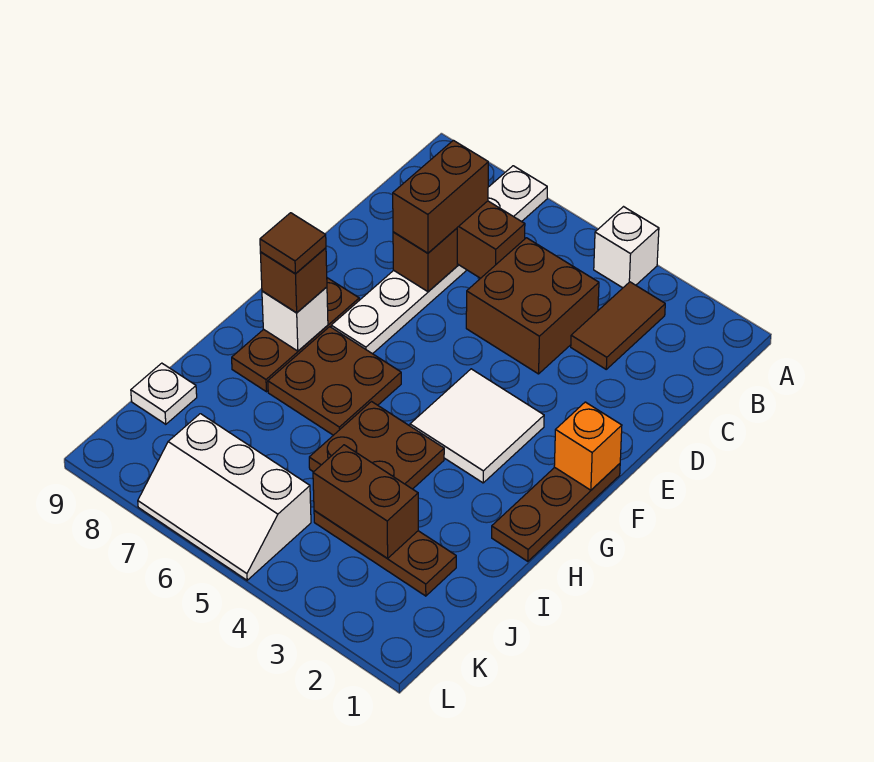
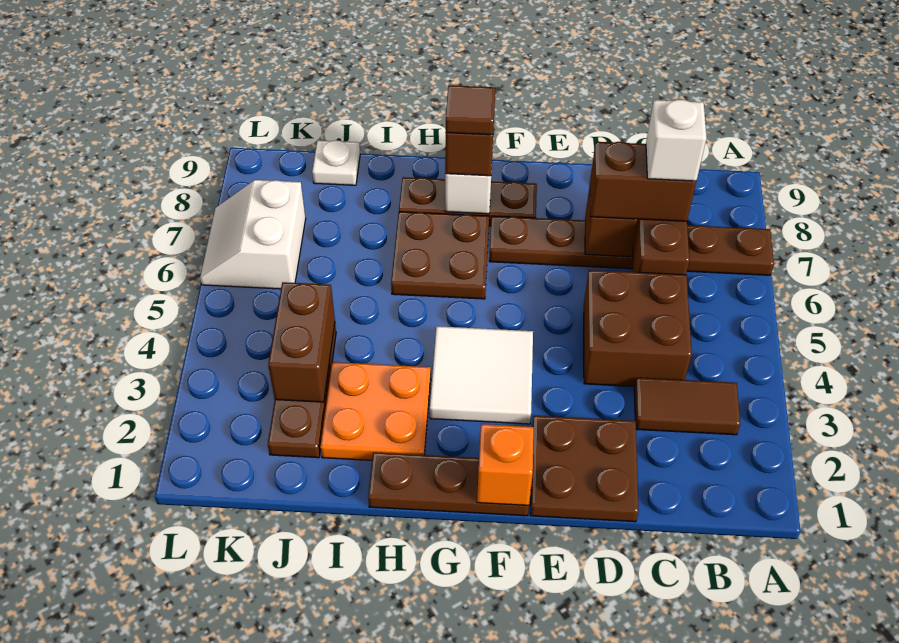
white brick A4 level 1 -> white brick C7 level 4
white plate A7:F7 level 1 -> brown plate A7:F7 level 1
none -> orange plate H2:I3 level 1
brown plate H4:I5 level 1 -> brown plate D1:E2 level 1
white slope K5:L7 level 1 top K -> white slope K6:L7 level 1 top K

